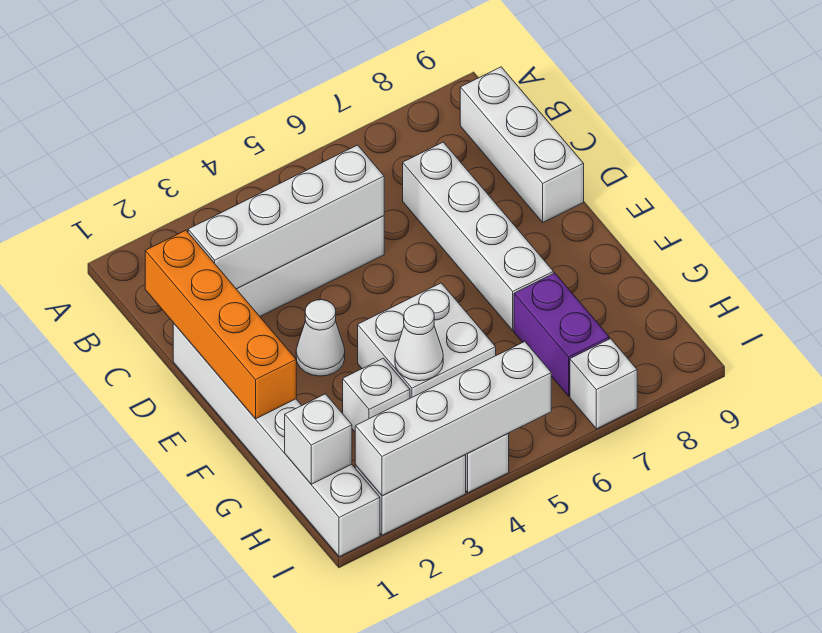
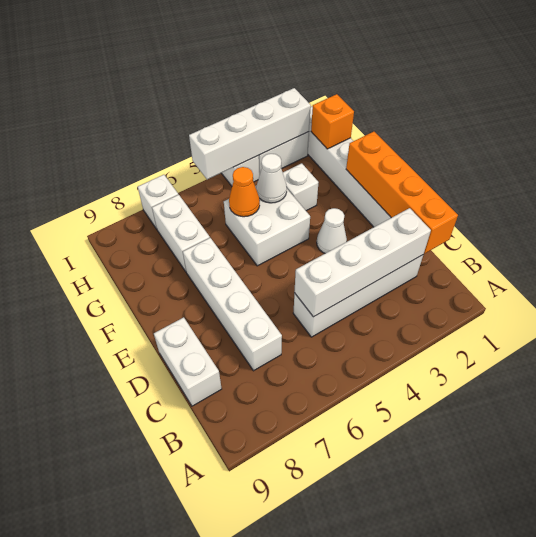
white brick B9:D9 level 1 -> white brick C9:D9 level 1
none -> orange cone G5 level 2
purple brick G7:H7 level 1 -> white brick G7:H7 level 1
white brick H1 level 2 -> orange brick H1 level 2

